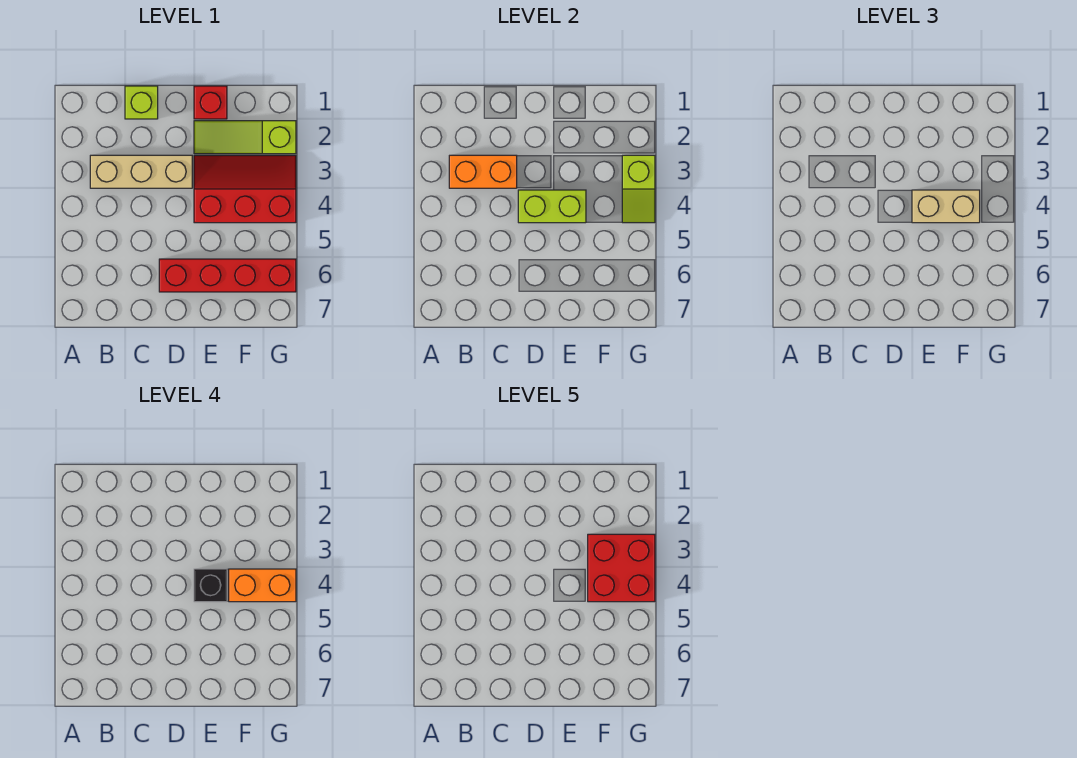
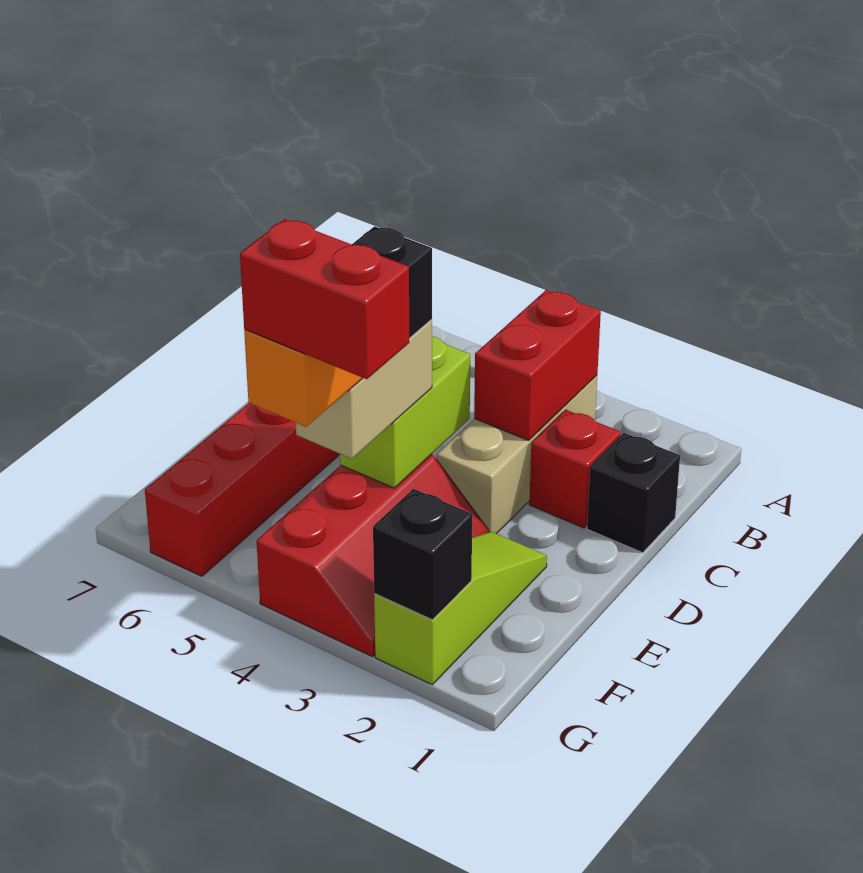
orange brick B3:C3 level 2 -> red brick B3:C3 level 2
lime brick C1 level 1 -> black brick C1 level 1
red brick E1 level 1 -> red brick C2 level 1
red brick F3:G4 level 5 -> red brick G3:G4 level 5
none -> black brick G2 level 2
lime slope G3:G4 level 2 top 3 -> none

